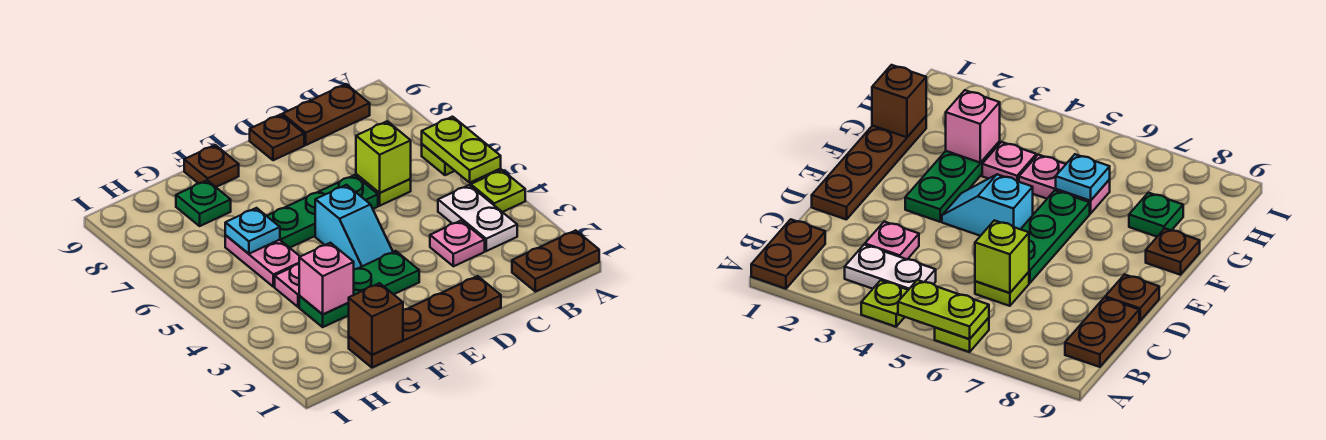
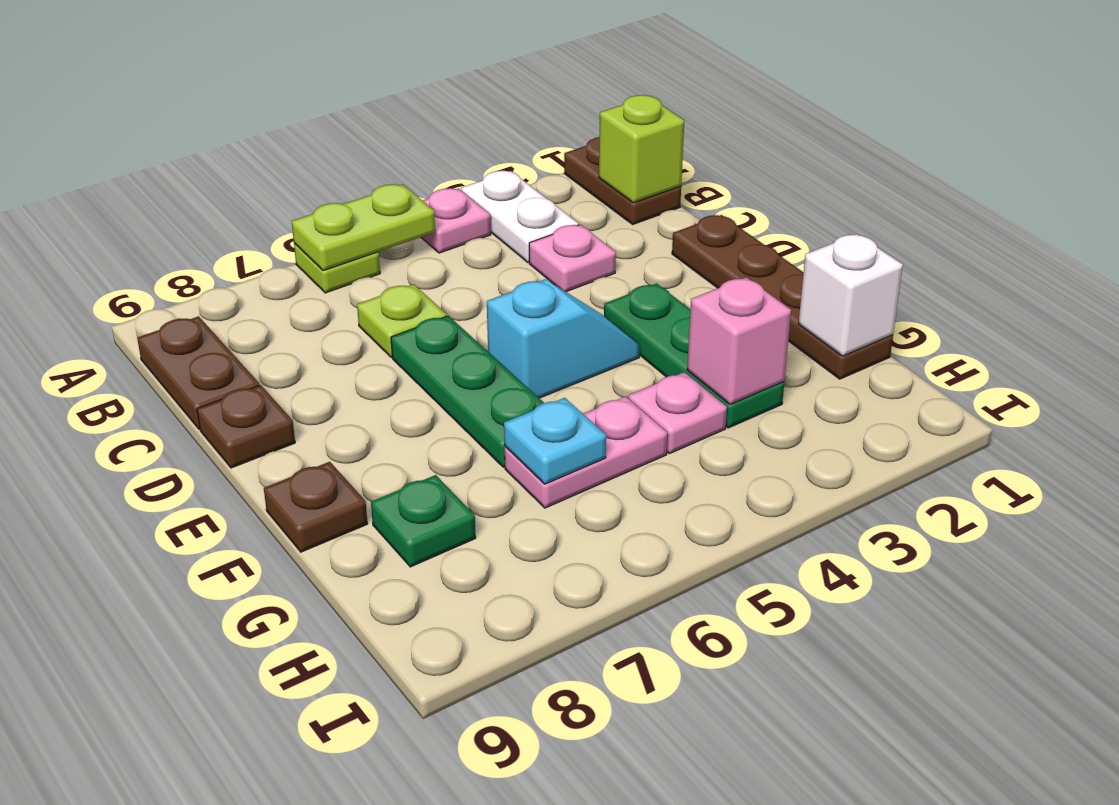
lime plate A4 level 1 -> pink plate A4 level 1
white plate B3:B4 level 1 -> white plate A3:B3 level 1
lime brick C6 level 2 -> lime brick B1 level 2
brown brick G1 level 2 -> white brick G1 level 2

